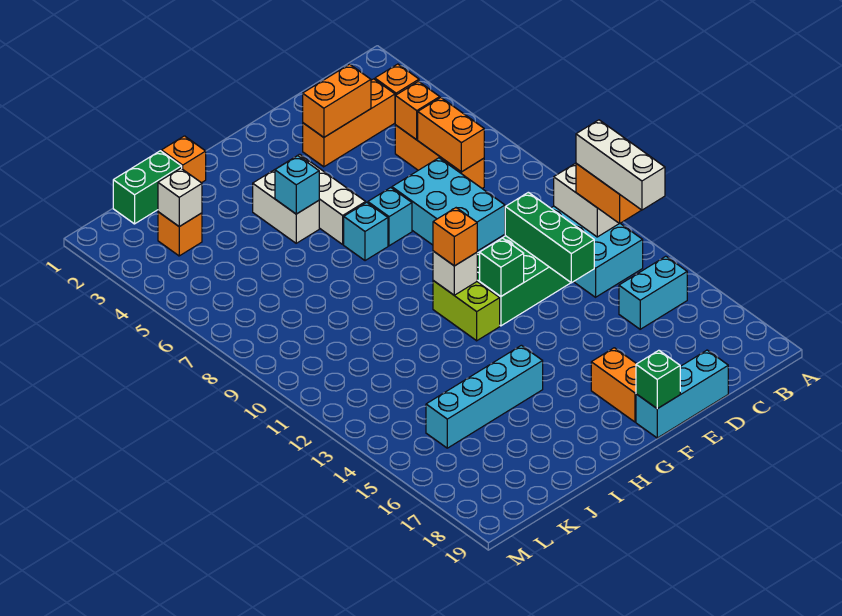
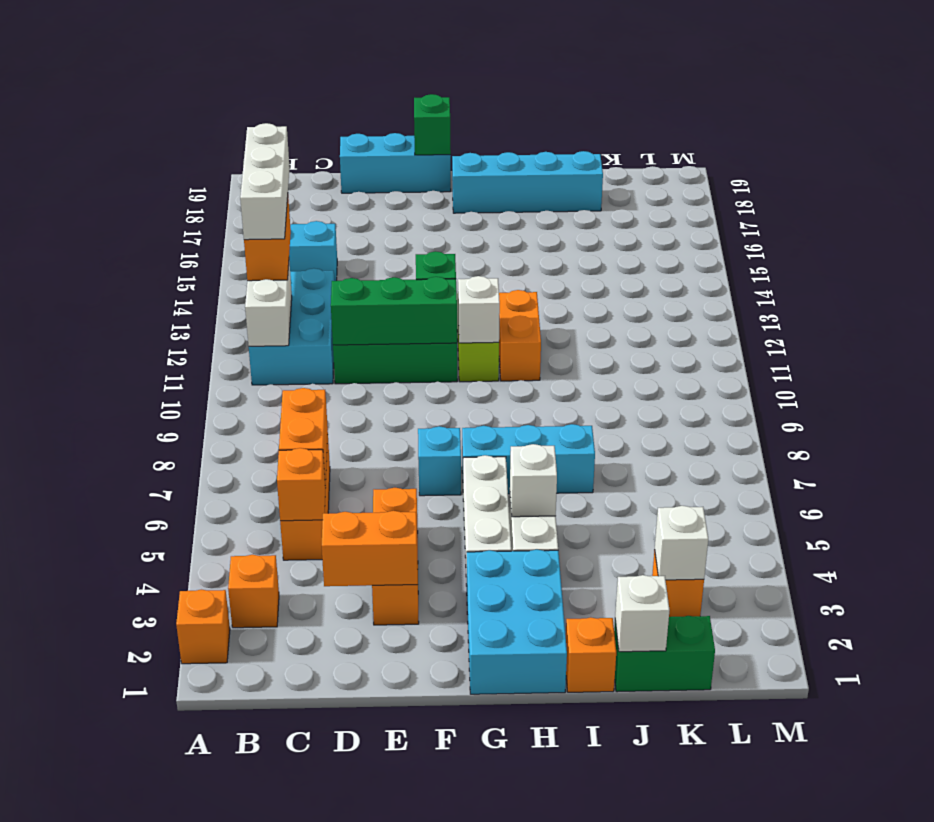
orange brick C3:E3 level 1 -> orange brick E3:E5 level 1
cyan brick D7:E9 level 1 -> cyan brick G1:H3 level 1
green brick D11:D13 level 2 -> green brick D11:F11 level 2
orange brick F17:F18 level 1 -> orange brick H11:H12 level 1
cyan brick G7 level 1 -> cyan brick G7:I7 level 1
orange brick G11 level 3 -> orange brick A2 level 1
cyan brick H5 level 2 -> white brick H5 level 2
cyan brick H15:K15 level 1 -> cyan brick G18:J18 level 1
none -> white brick J1 level 2

